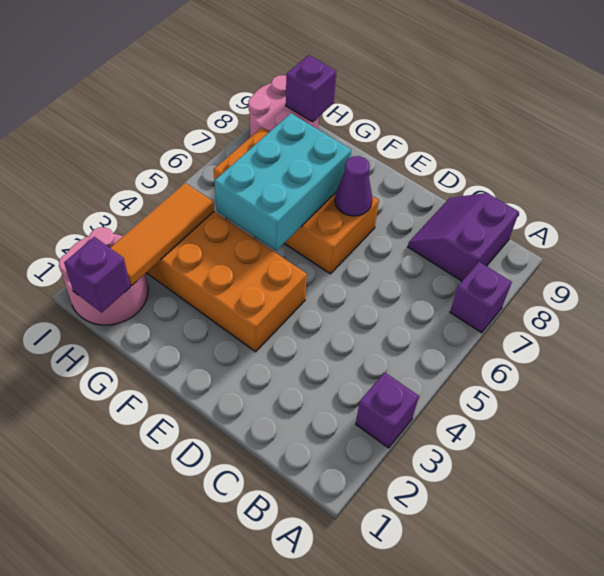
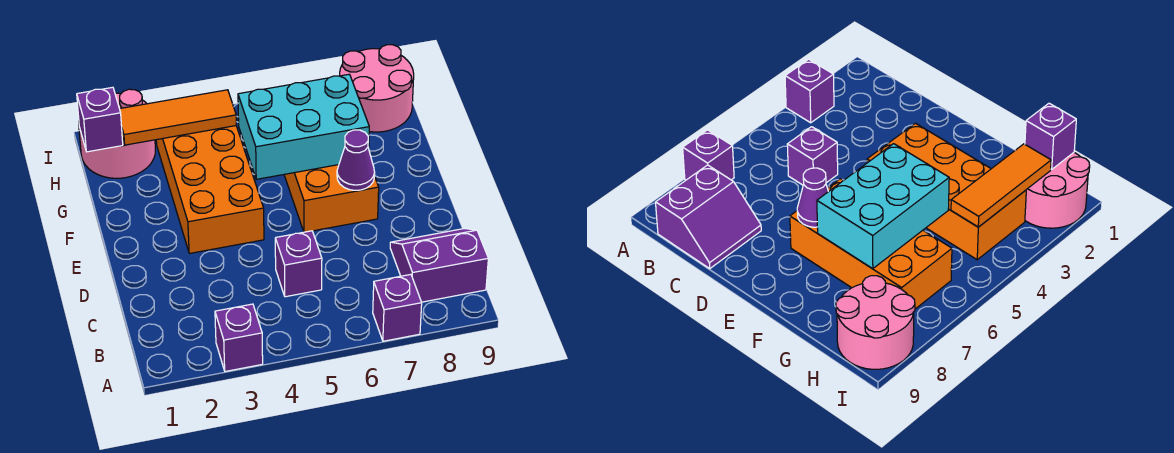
purple brick H9 level 2 -> purple brick C5 level 1

